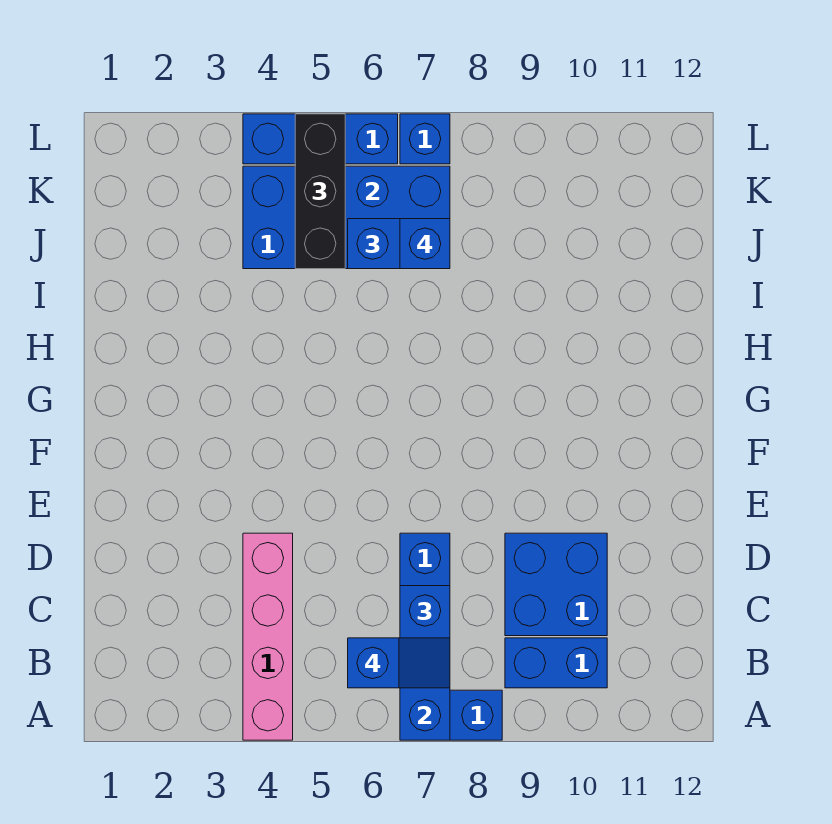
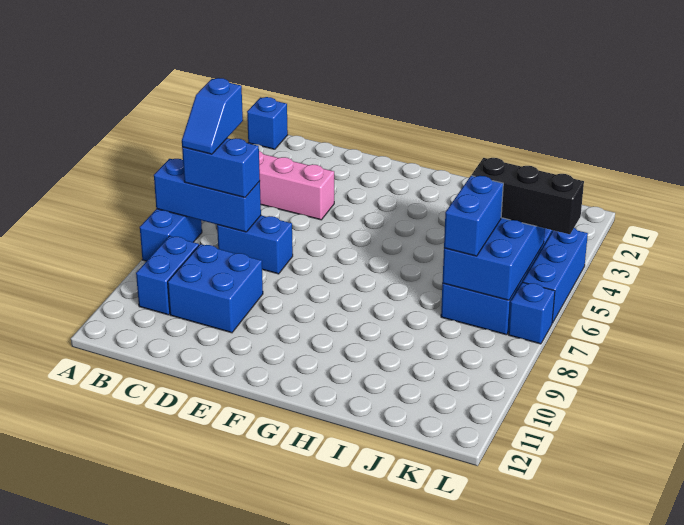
blue brick J7 level 4 -> blue brick A1 level 1

